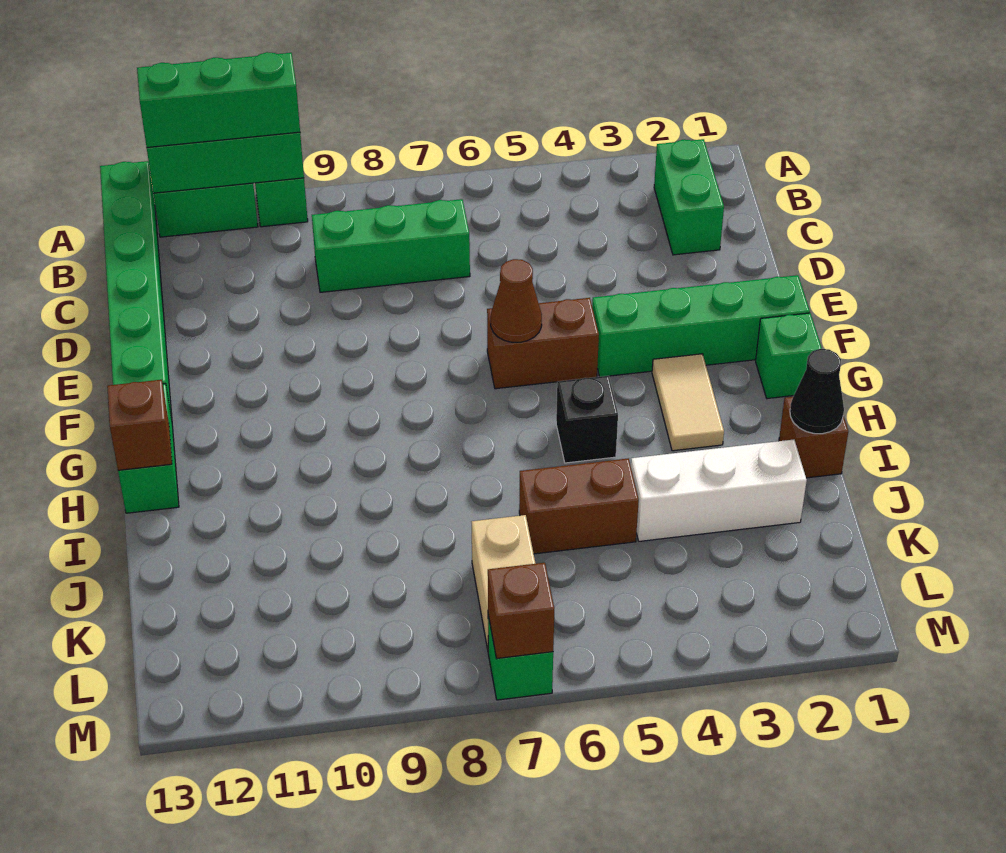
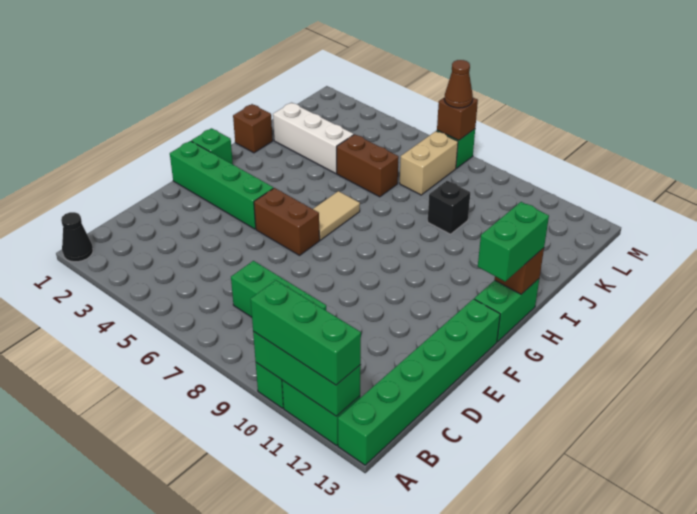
green brick B2:C2 level 1 -> green brick G13:H13 level 3
brown cone F6 level 2 -> brown cone M7 level 3
tan tile G3:H3 level 1 -> tan tile G6:H6 level 1
black brick H5 level 1 -> black brick J9 level 1
black cone I1 level 2 -> black cone A1 level 1

